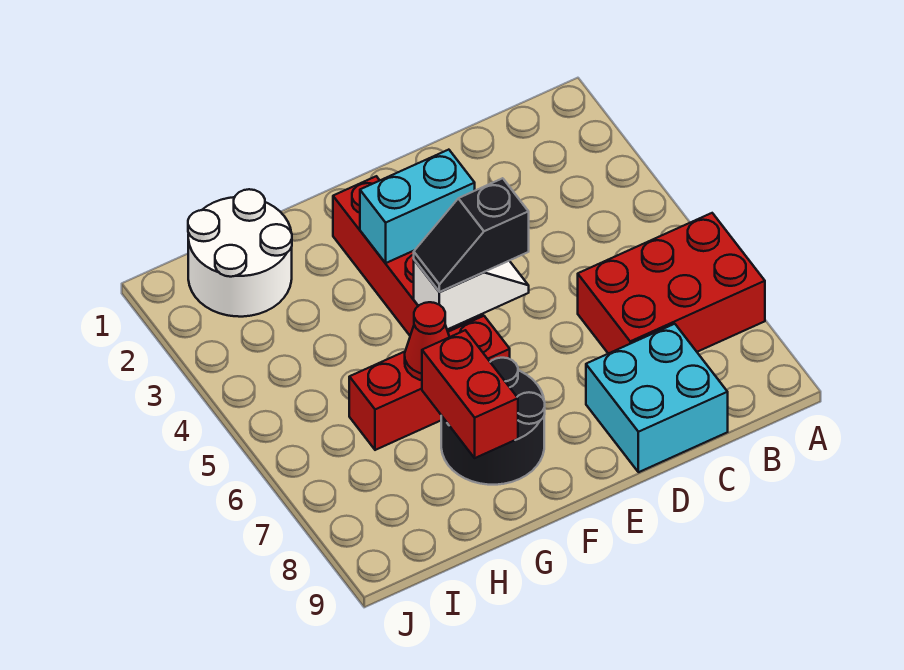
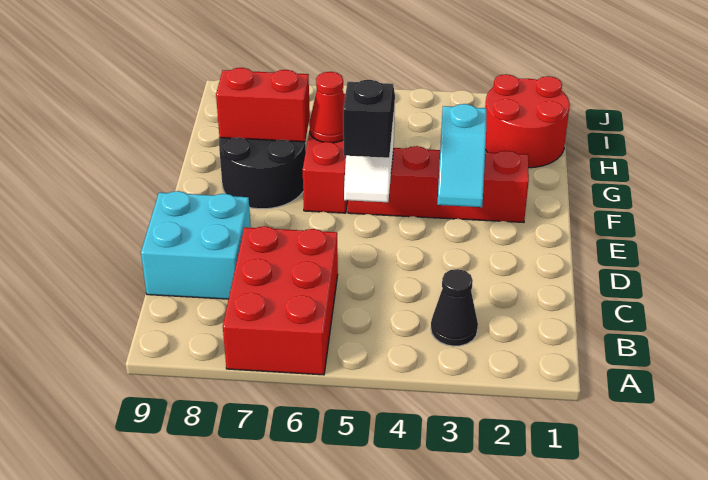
none -> black cone B3 level 1
cyan brick E3:F3 level 2 -> cyan slope E3:F3 level 2 top F
white round brick H1:I2 level 1 -> red round brick H1:I2 level 1

